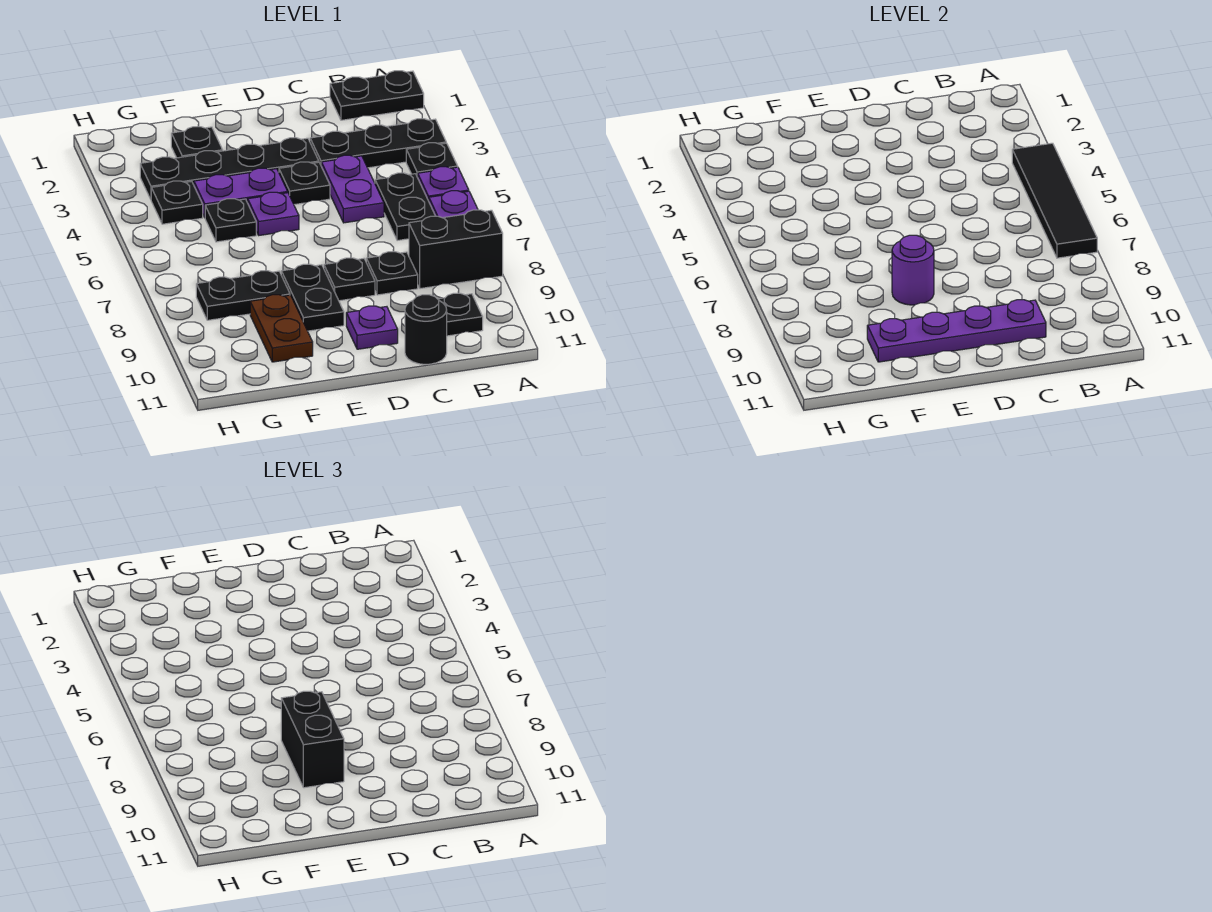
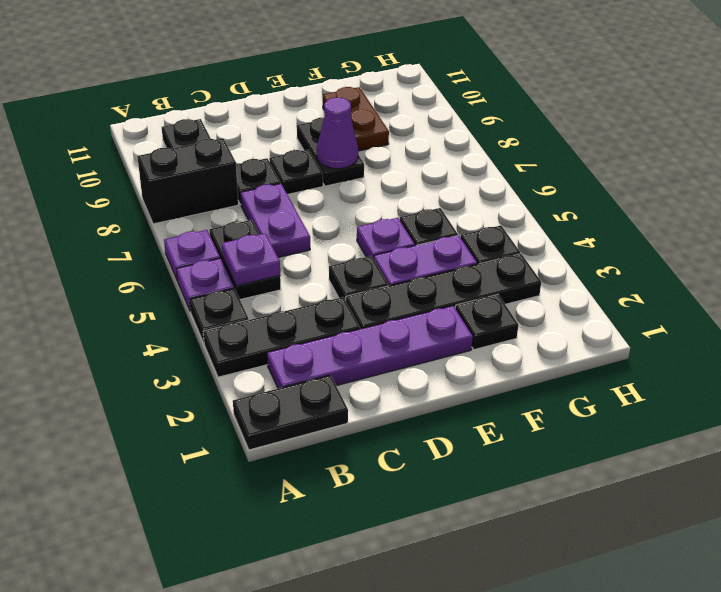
black tile A4:A7 level 2 -> none
purple plate C4:C5 level 1 -> purple plate C6:C7 level 1
purple plate C10:F10 level 2 -> purple plate B2:E2 level 1
black round brick C11 level 1 -> none
purple plate D10 level 1 -> purple plate B5 level 2
purple round brick E8 level 2 -> purple cone E8 level 2
black brick E8:E9 level 3 -> none
black plate F8:G8 level 1 -> none

